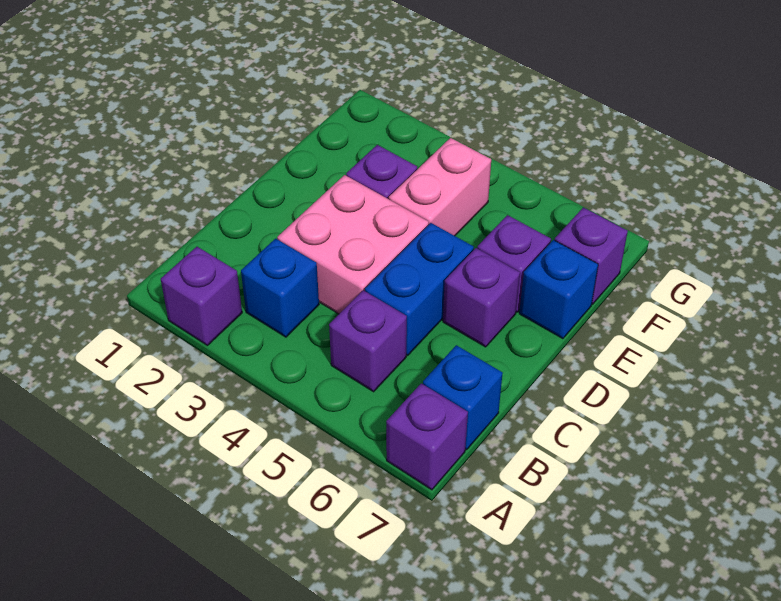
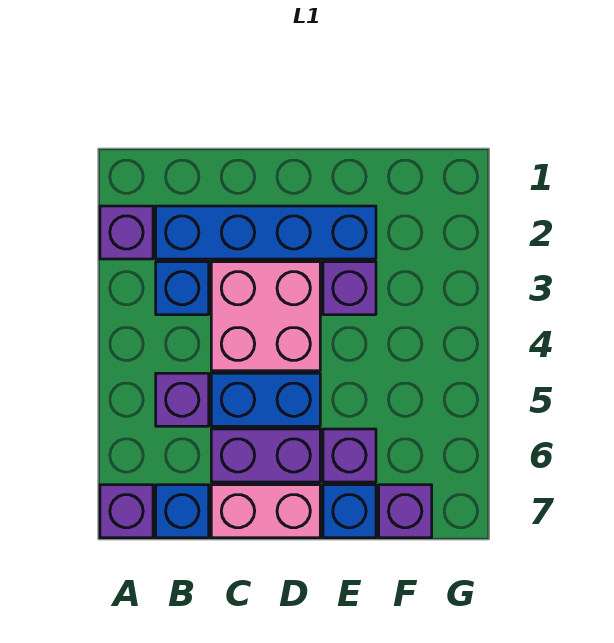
none -> blue brick B2:E2 level 1
purple brick D6 level 1 -> purple brick C6:D6 level 1
pink brick E4:F4 level 1 -> pink brick C7:D7 level 1

